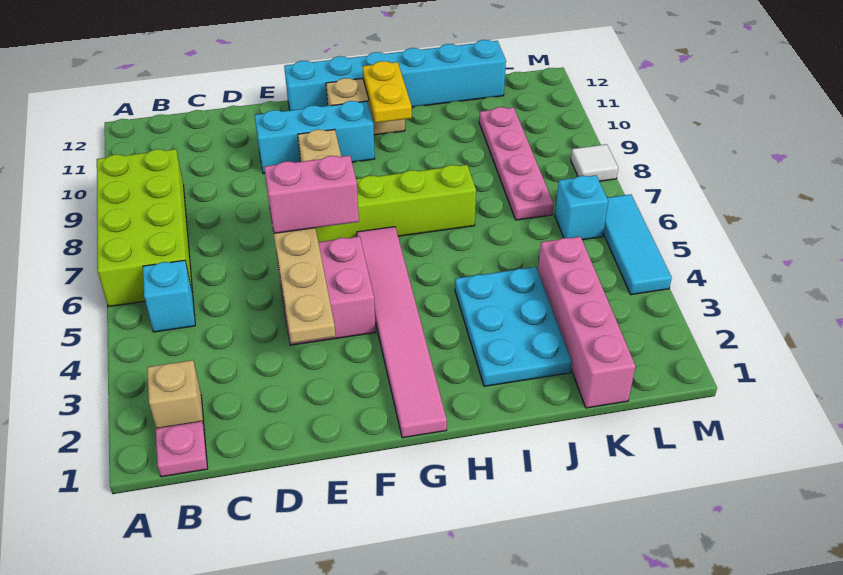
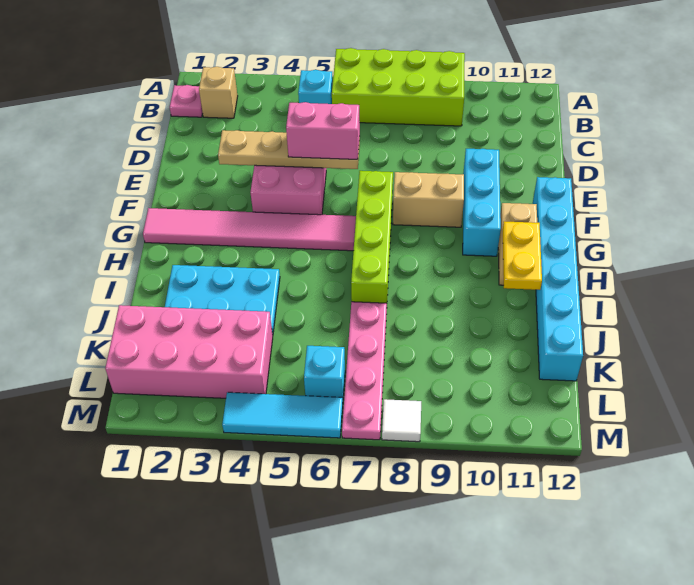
pink brick E6:F6 level 3 -> pink brick E5:E6 level 3
yellow plate H10:H11 level 2 -> yellow plate H11:I11 level 2
pink brick K1:K4 level 1 -> pink brick K1:L4 level 1
pink plate K7:K10 level 1 -> pink plate J7:M7 level 1

